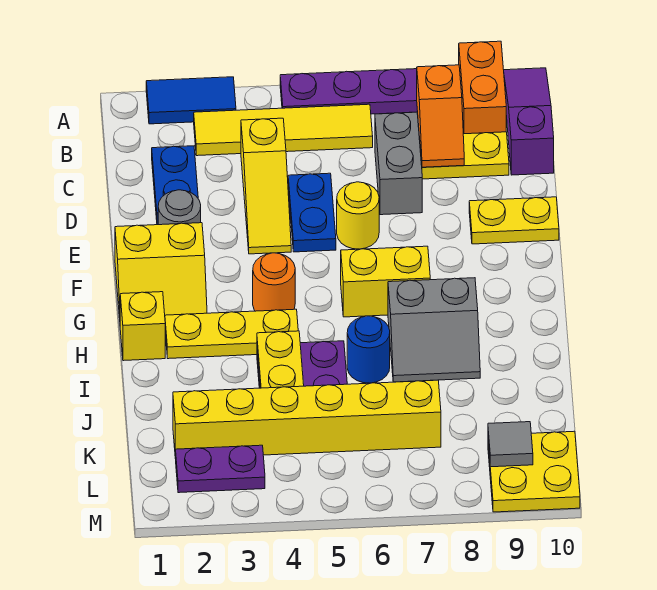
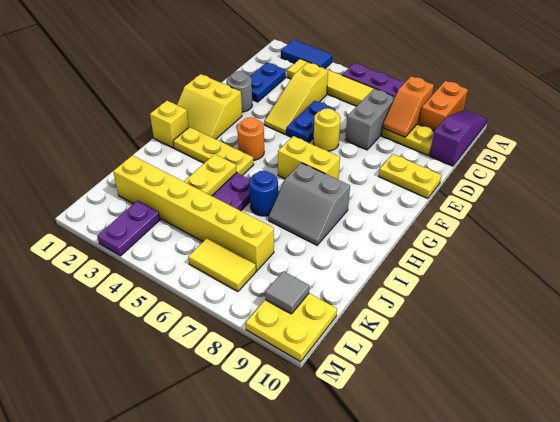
purple plate L2:L3 level 1 -> purple plate L3:M3 level 1
none -> yellow tile L6:L7 level 1

